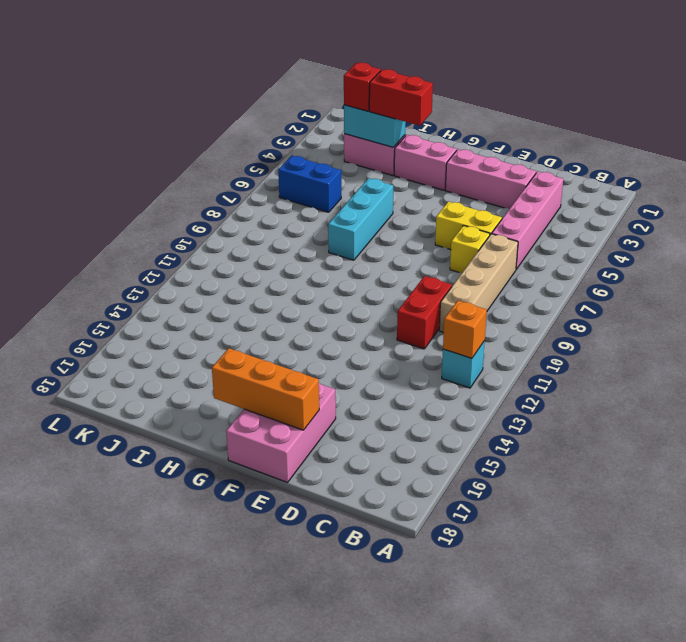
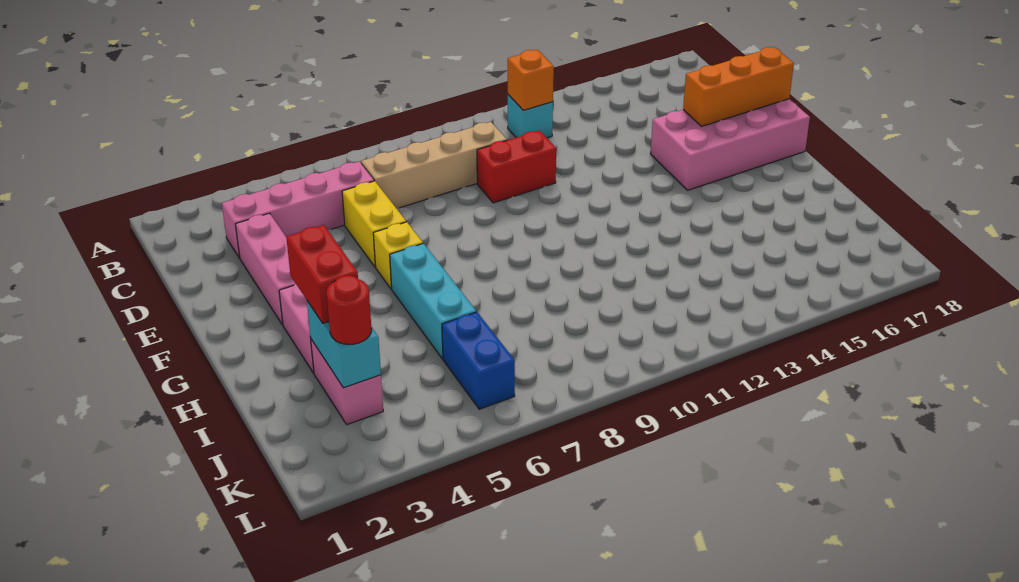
yellow brick D7 level 1 -> yellow brick F6 level 1
pink brick E16:F18 level 1 -> pink brick E15:F18 level 1
orange brick E17:G17 level 2 -> orange brick E16:E18 level 2
cyan brick H6:H8 level 1 -> cyan brick G6:I6 level 1
red brick J3 level 3 -> red round brick J3 level 3

